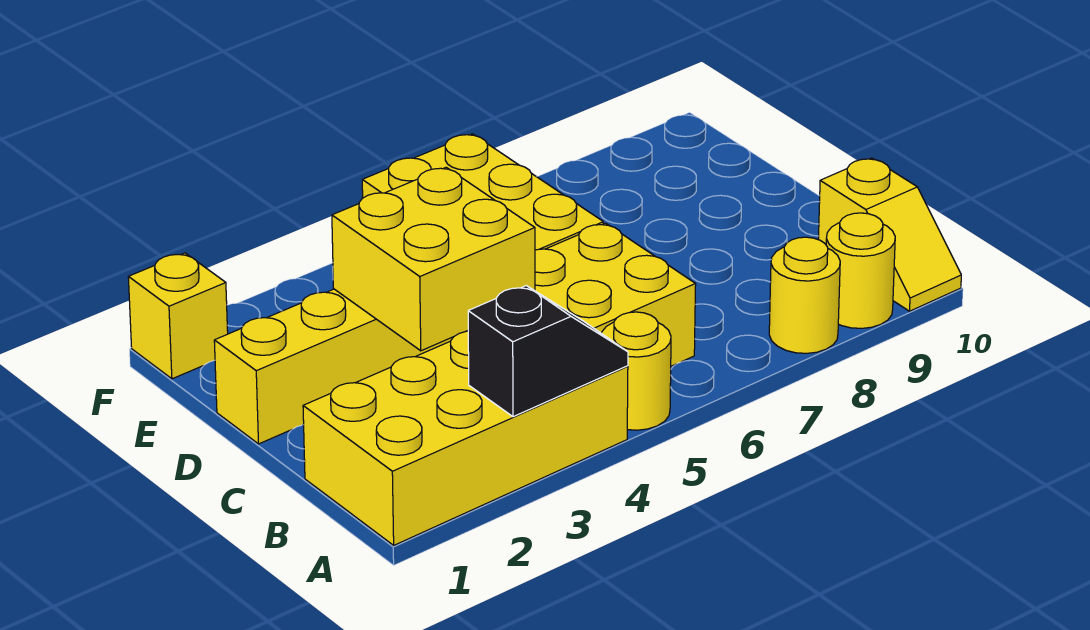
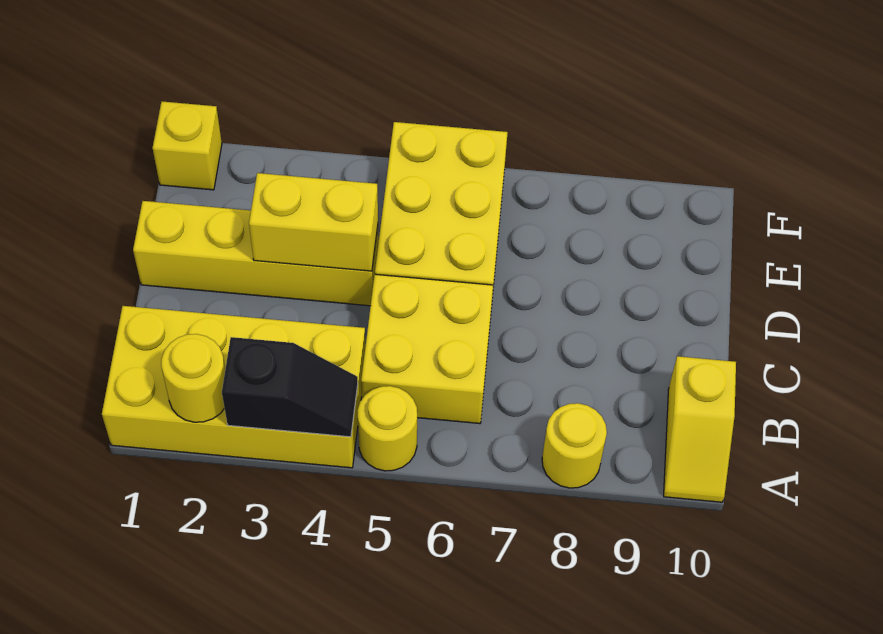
yellow round brick A9 level 1 -> yellow round brick A2 level 2
yellow brick C3:D4 level 2 -> yellow brick D3:D4 level 2

